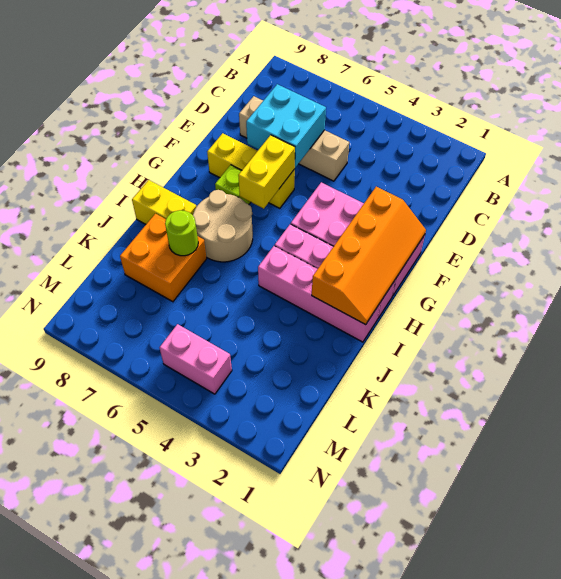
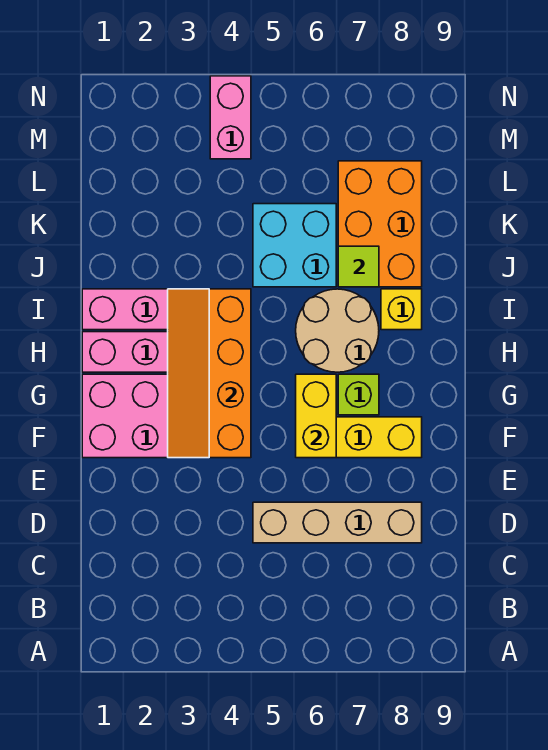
cyan brick D6:E7 level 2 -> cyan brick J5:K6 level 1
orange slope F1:I2 level 2 top 2 -> orange slope F3:I4 level 2 top 4
yellow brick I8:I9 level 1 -> yellow brick I8 level 1
orange brick J7:K8 level 1 -> orange brick J7:L8 level 1
lime round brick J7 level 2 -> lime tile J7 level 2
pink brick M4:M5 level 1 -> pink brick M4:N4 level 1

